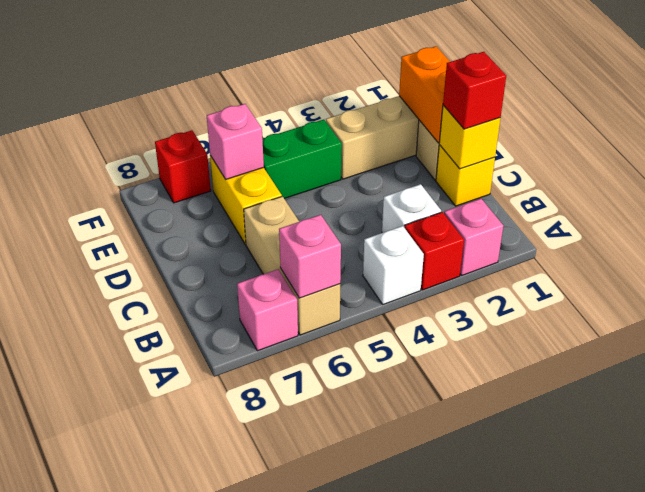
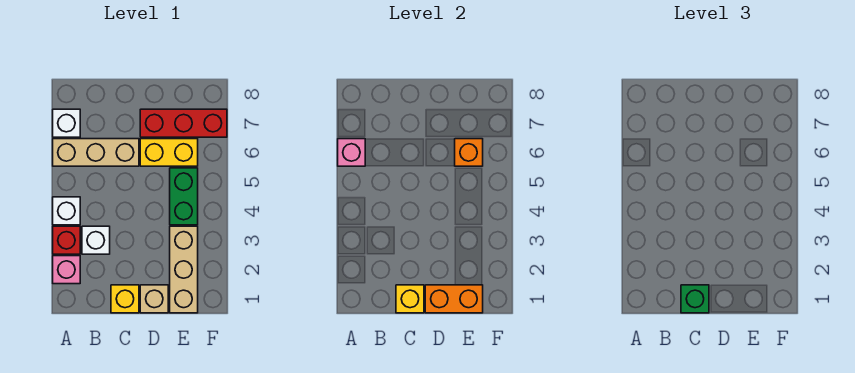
pink brick A7 level 1 -> white brick A7 level 1
red brick C1 level 3 -> green brick C1 level 3
pink brick E6 level 2 -> orange brick E6 level 2
red brick F7 level 1 -> red brick D7:F7 level 1

